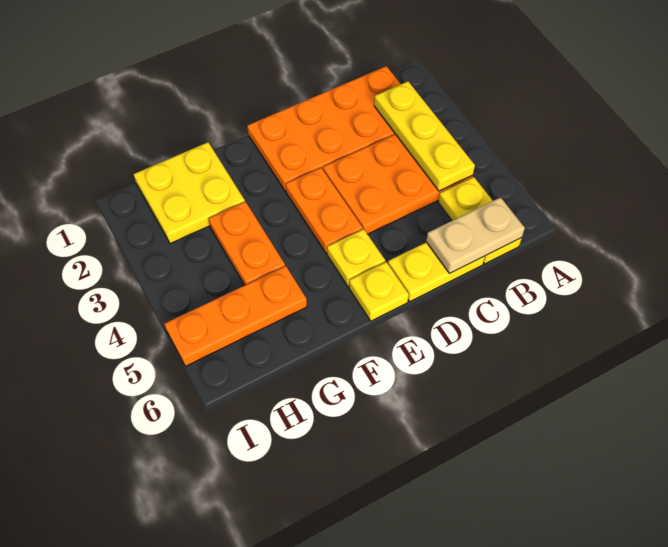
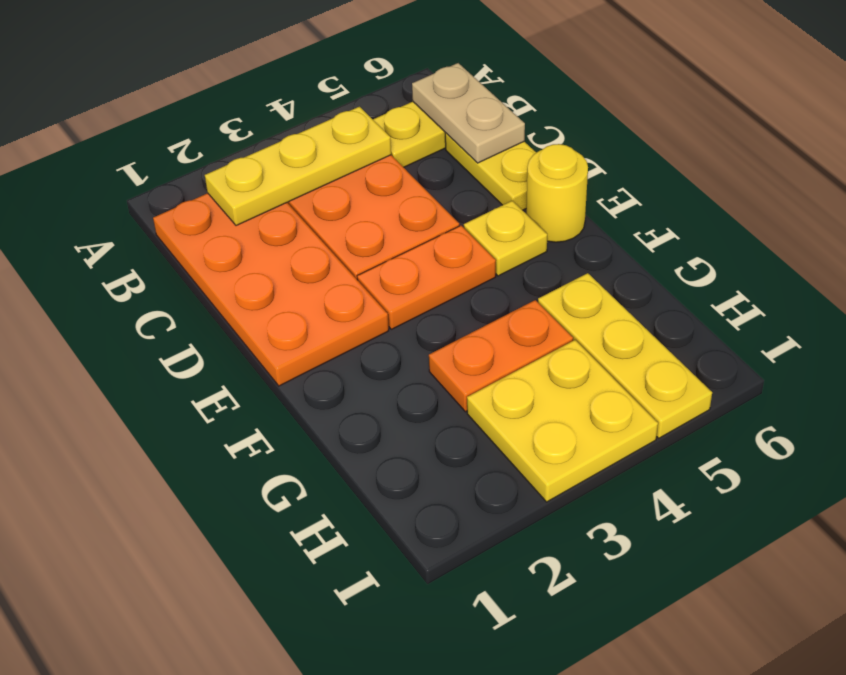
yellow plate E6 level 1 -> yellow round brick E6 level 1
yellow plate G1:H2 level 1 -> yellow plate H3:I4 level 1
orange plate G5:I5 level 1 -> yellow plate G5:I5 level 1

